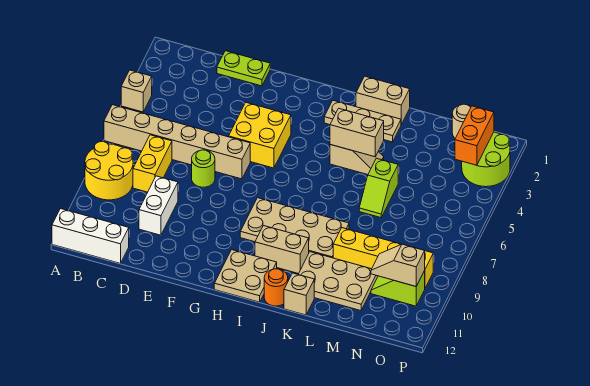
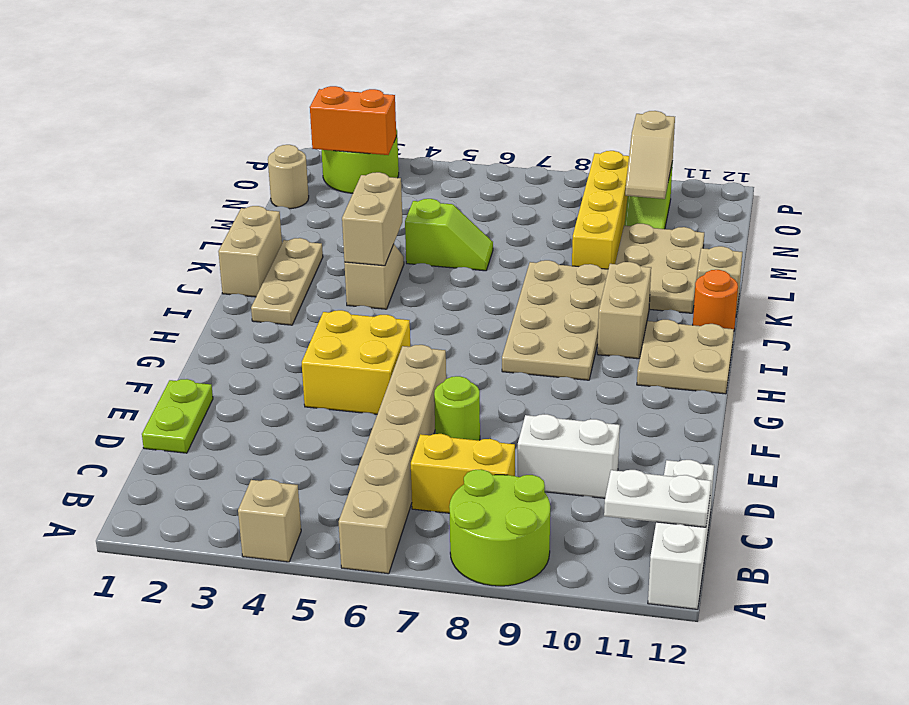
yellow round brick A8:B9 level 1 -> lime round brick A8:B9 level 1
none -> white plate B11:B12 level 2

